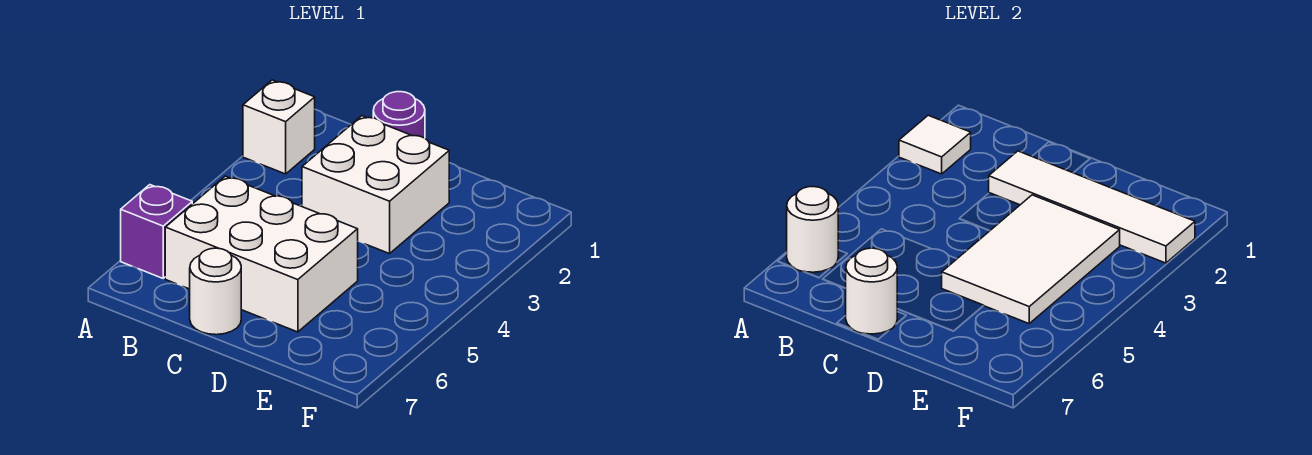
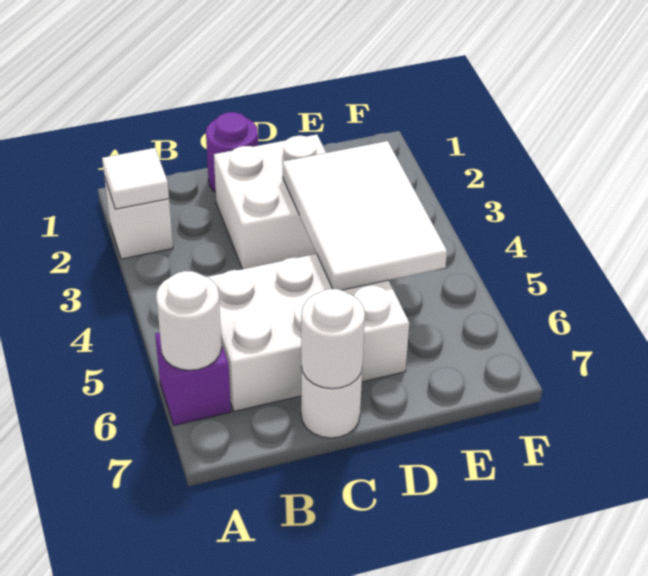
white tile C2:F2 level 2 -> none

